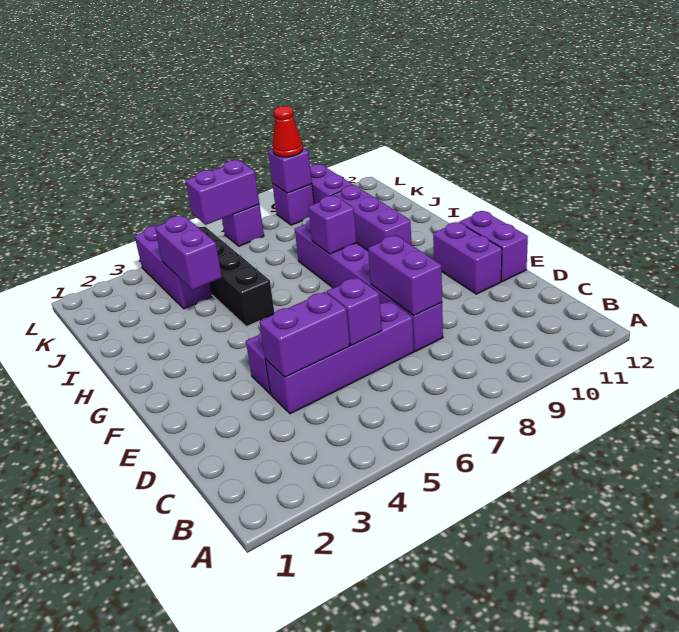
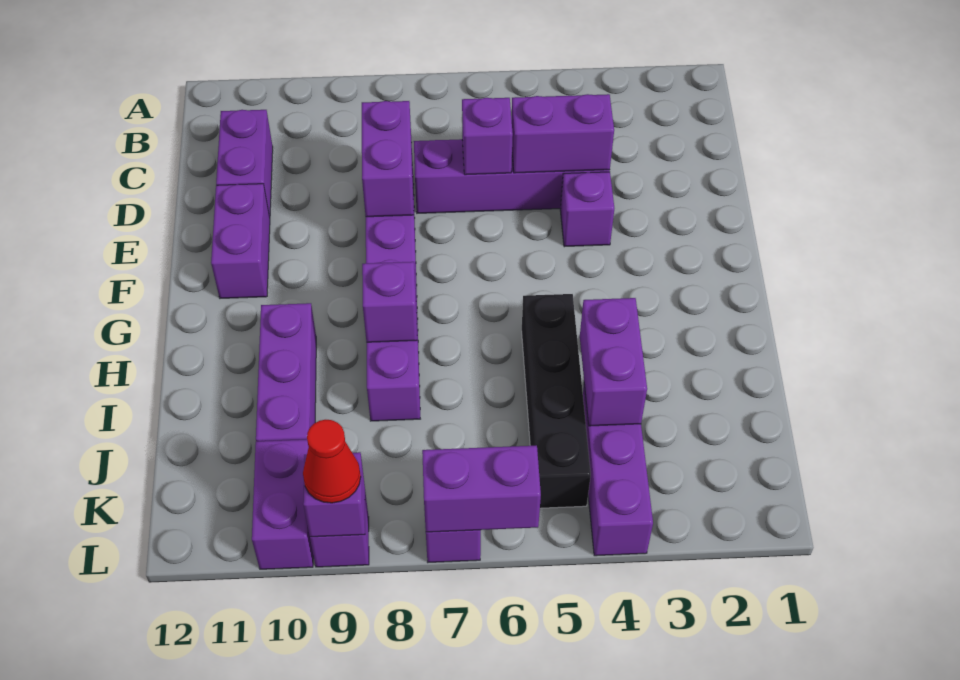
purple brick E12:F12 level 1 -> purple brick C11:D11 level 1

